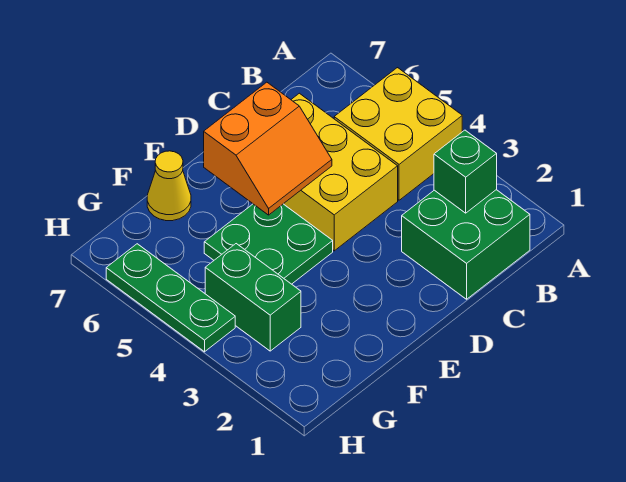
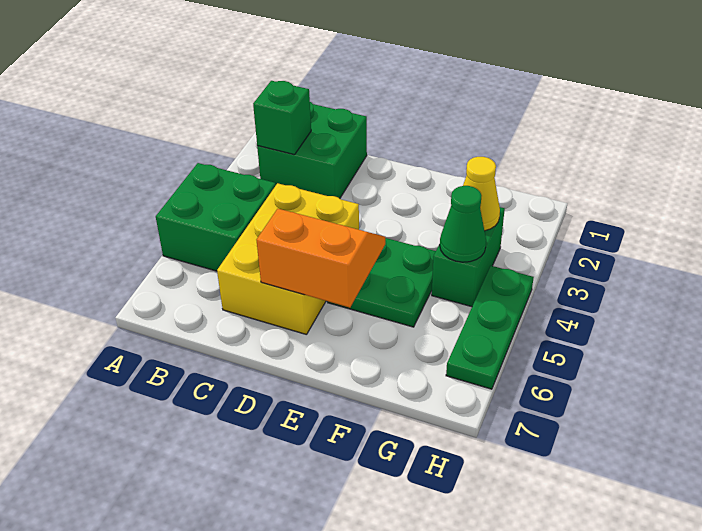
yellow brick A4:B5 level 1 -> green brick A4:B5 level 1
yellow cone F7 level 1 -> yellow cone G3 level 2
none -> green cone G4 level 2

